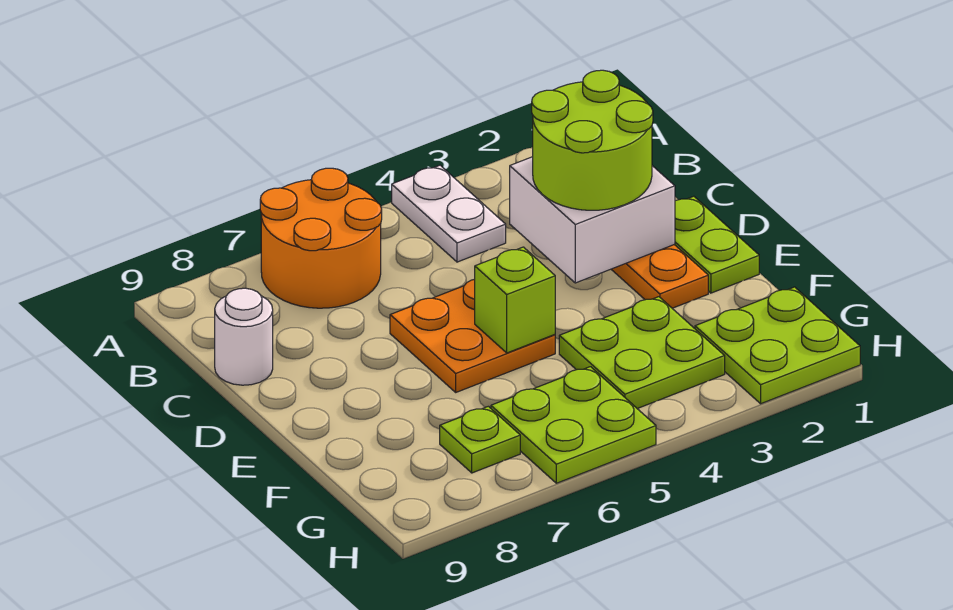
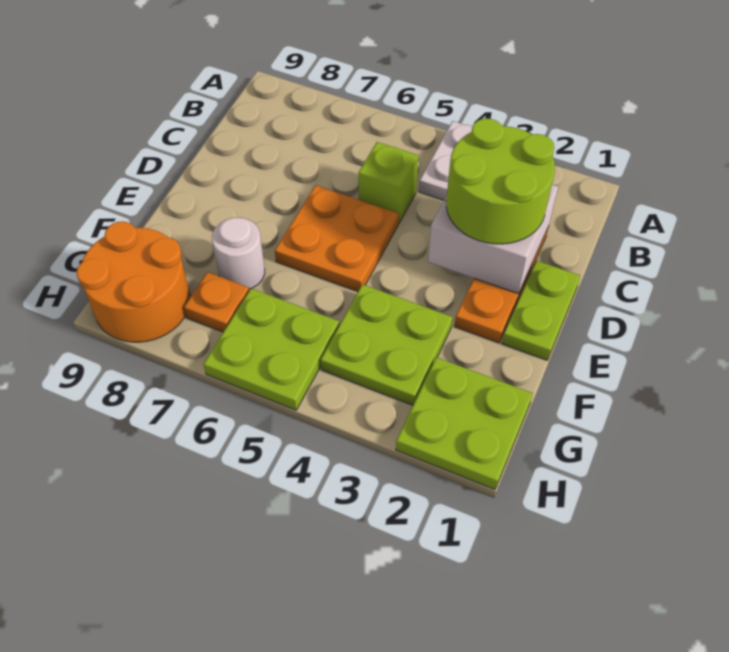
orange round brick A6:B7 level 1 -> orange round brick G8:H9 level 1
white round brick C9 level 1 -> white round brick F7 level 1
lime brick E5 level 2 -> lime brick C5 level 1
lime plate G7 level 1 -> orange plate G7 level 1

